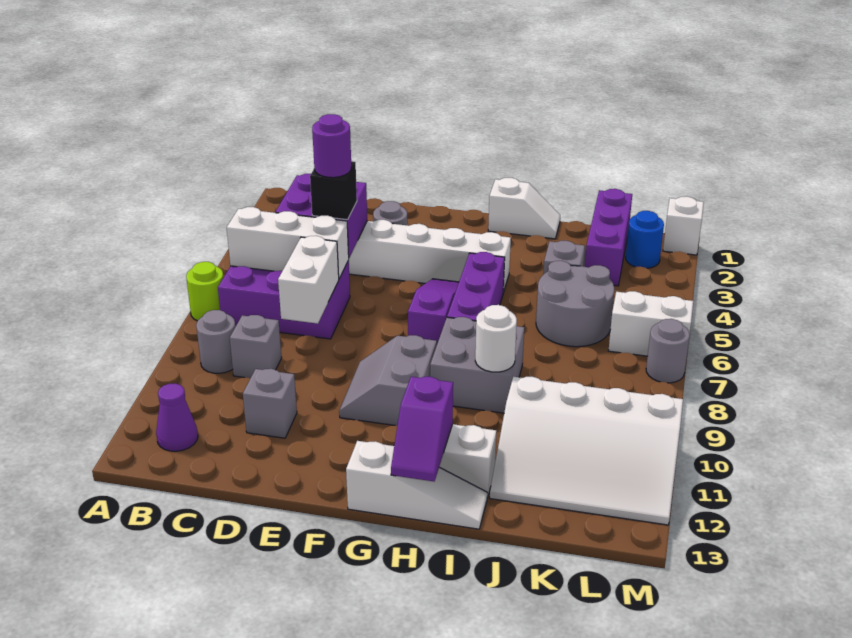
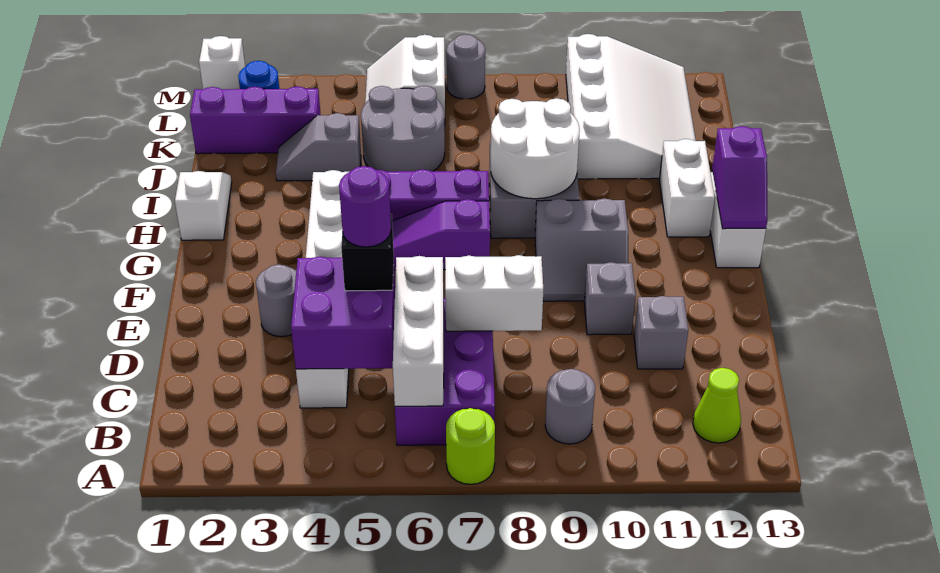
purple cone B12 level 1 -> lime cone B12 level 1
grey brick C9 level 1 -> grey brick E10 level 1
purple slope H12:H13 level 2 top 12 -> purple slope G13:H13 level 2 top H
white round brick I9 level 2 -> white round brick H8:I9 level 2

